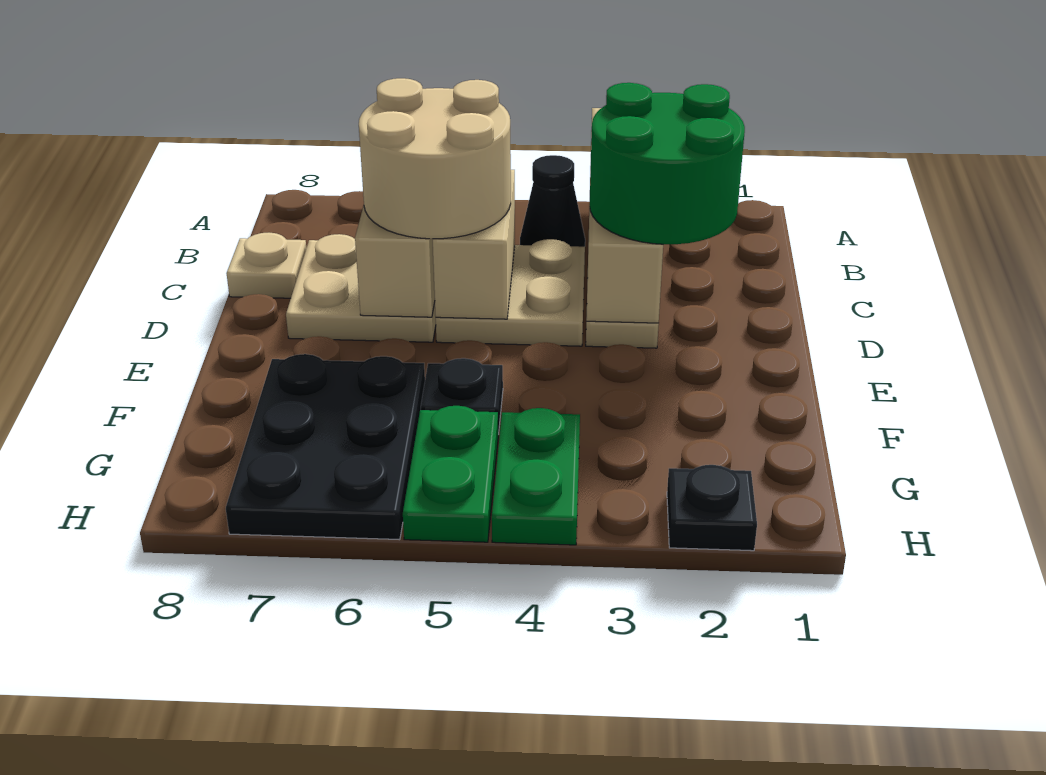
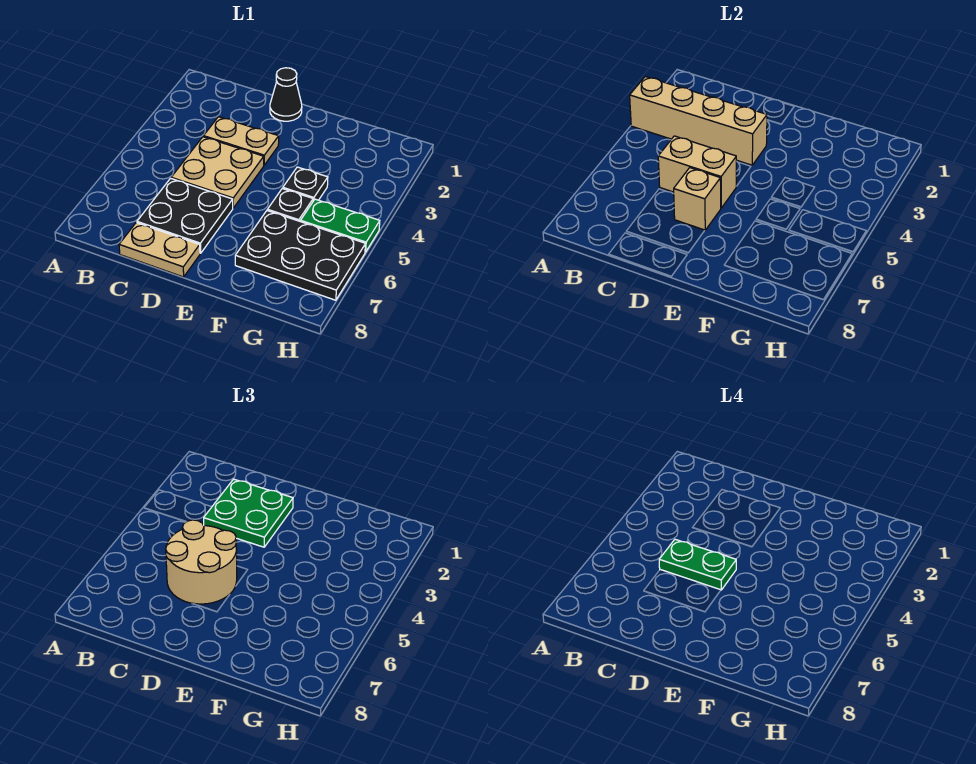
black cone B4 level 1 -> black cone D1 level 1
green round brick C2:D3 level 3 -> green plate C2:D3 level 3
tan plate C6:D7 level 1 -> black plate C6:D7 level 1
tan plate C8 level 1 -> tan plate C8:D8 level 1
green plate G4:H4 level 1 -> green plate C5:D5 level 4
black plate H2 level 1 -> black plate F4 level 1

